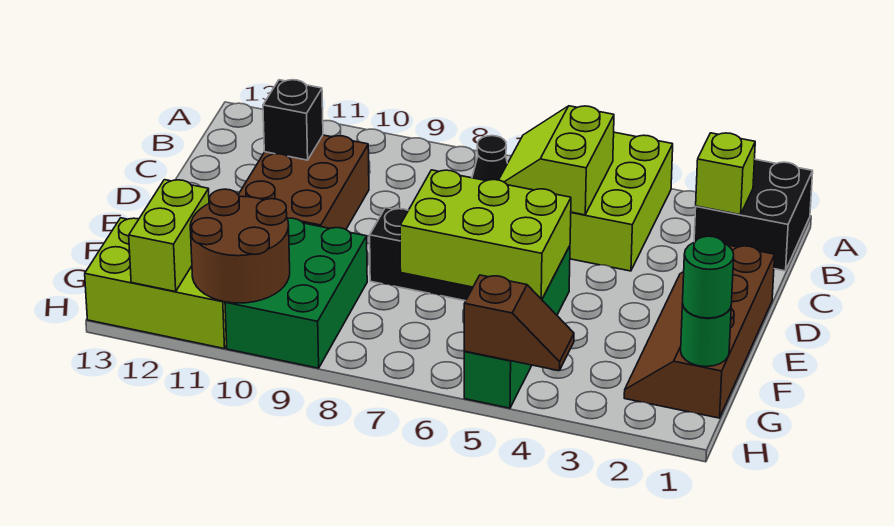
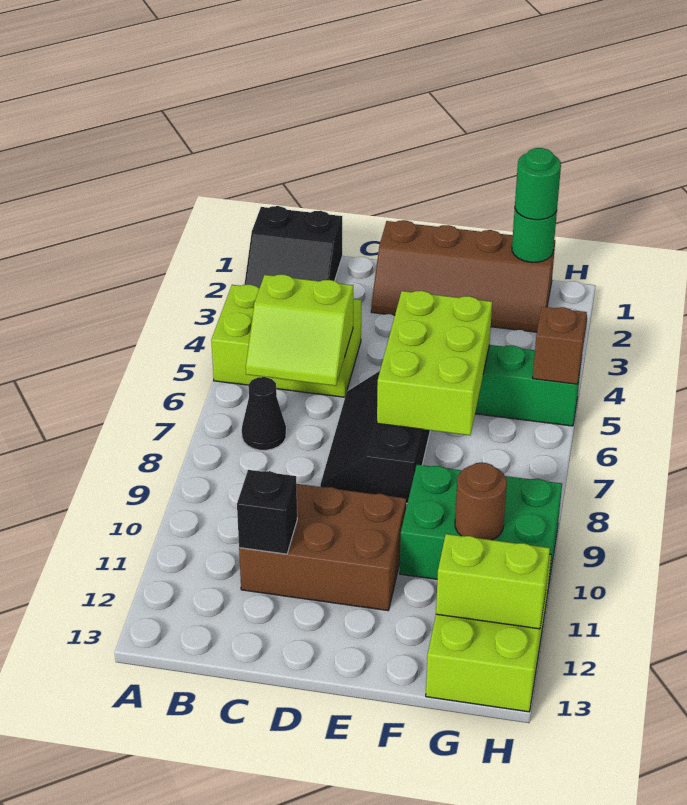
black brick A1:B2 level 1 -> black slope A1:B2 level 1 top 1
lime brick B2 level 2 -> none
brown round brick G10:H11 level 2 -> brown round brick G10 level 2

